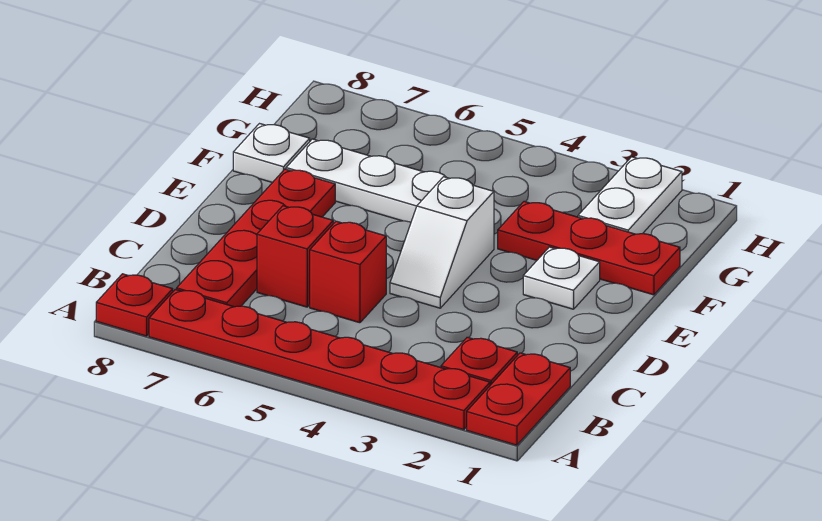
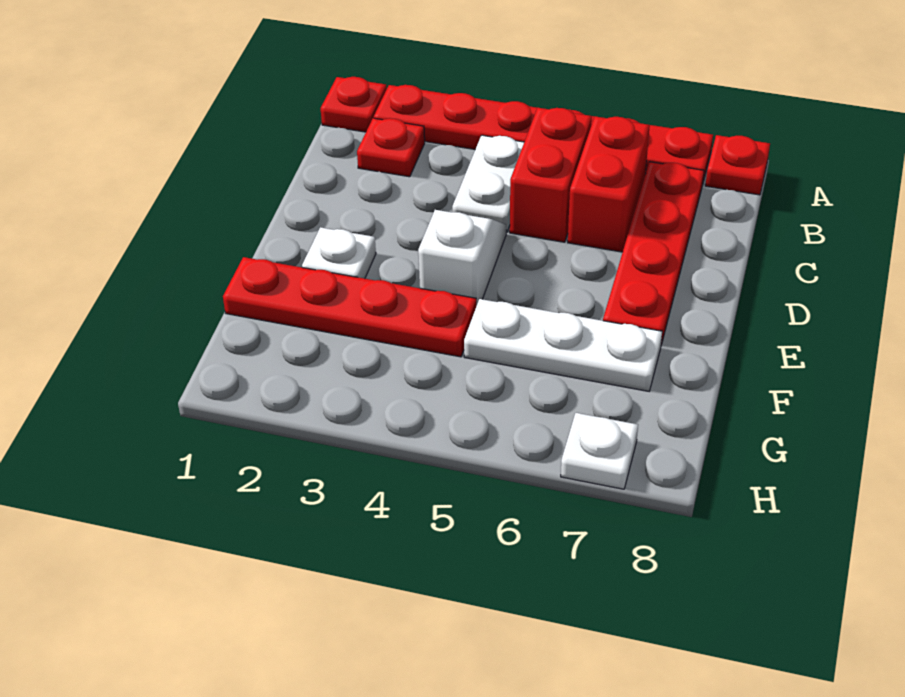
red plate A1:B1 level 1 -> red plate A1 level 1
red brick C5 level 1 -> red brick B5:C5 level 1
red brick C6 level 1 -> red brick B6:C6 level 1
red plate F1:F3 level 1 -> red plate F1:F4 level 1
white plate F8 level 1 -> white plate H7 level 1
white plate G2:H2 level 1 -> white plate B4:C4 level 1

